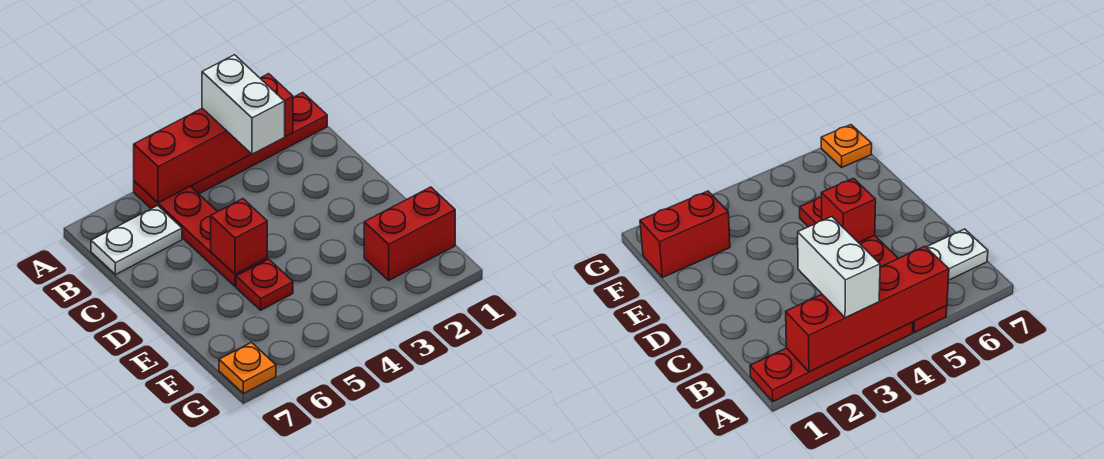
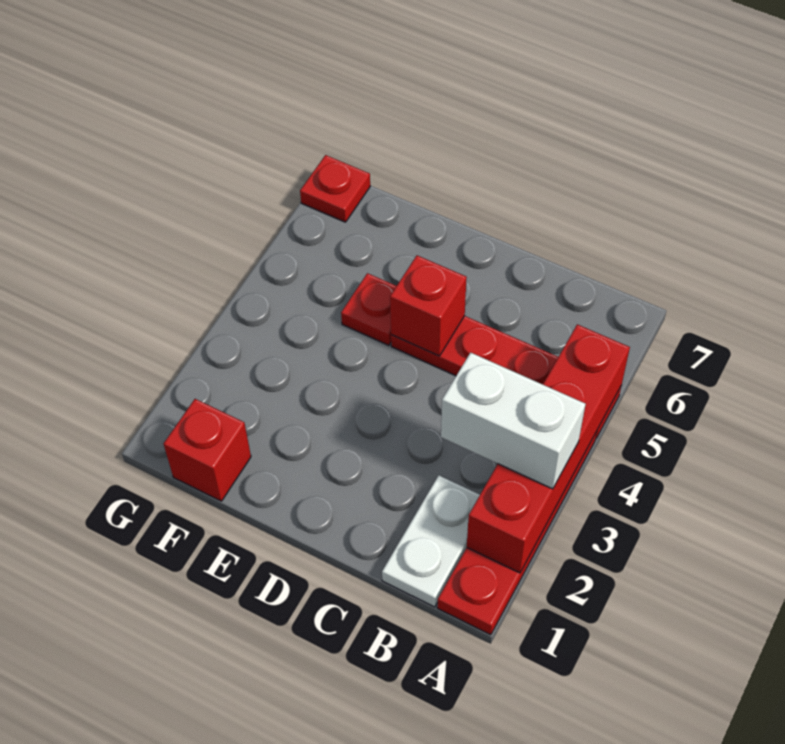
white plate B6:B7 level 1 -> white plate B1:B2 level 1
red brick F1:F2 level 1 -> red brick F1 level 1
orange plate G7 level 1 -> red plate G7 level 1

